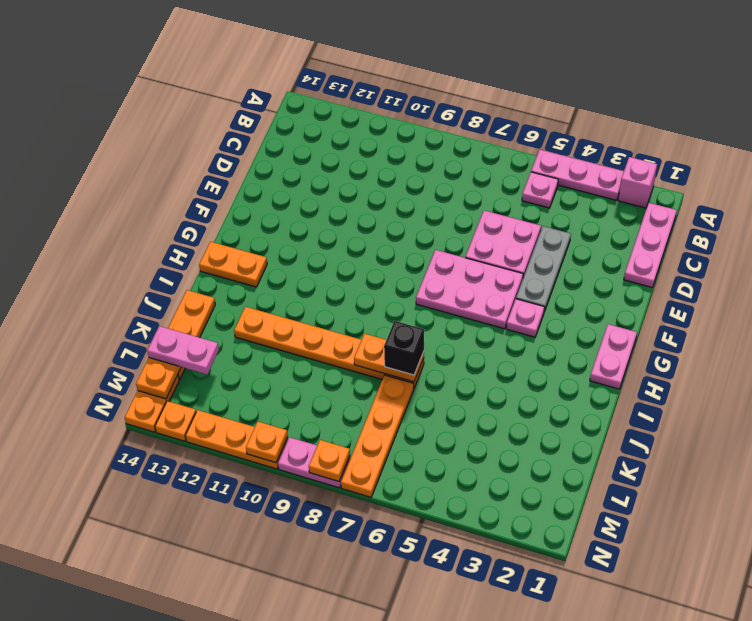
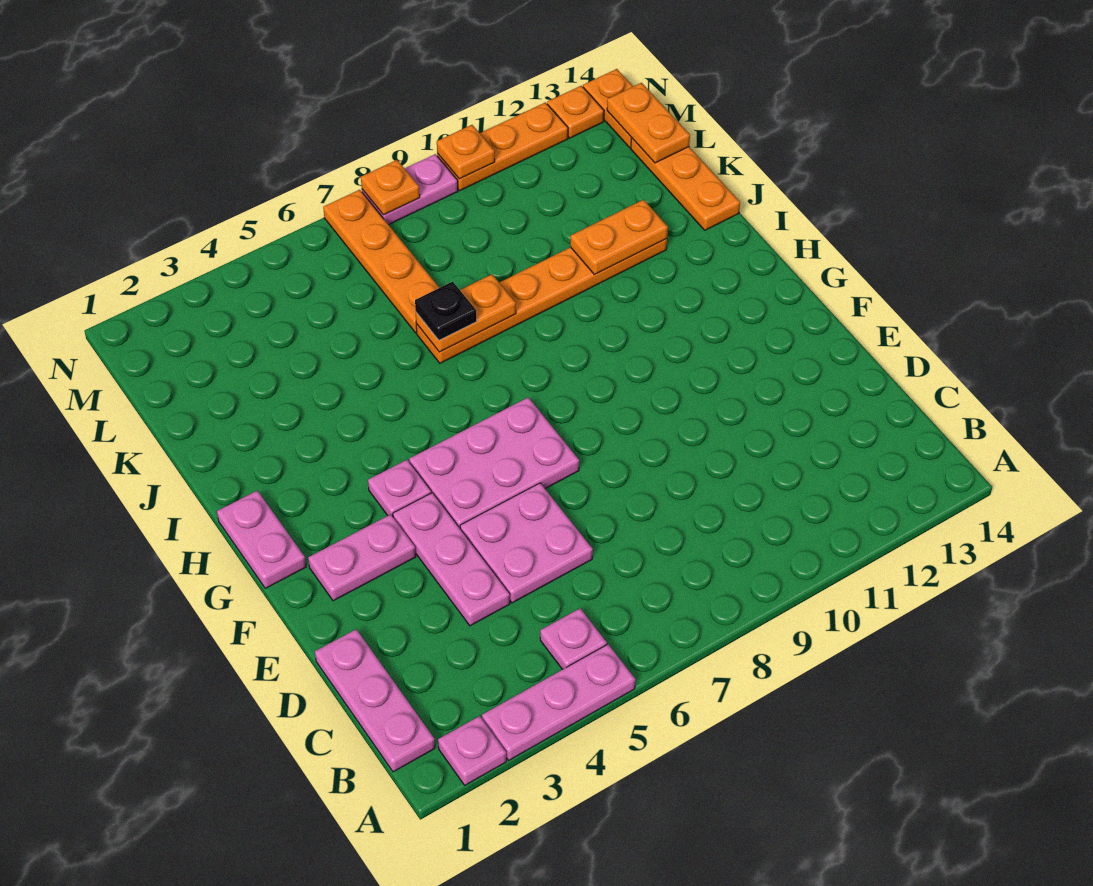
pink brick A2 level 1 -> pink plate A2 level 1
grey plate D4:F4 level 1 -> pink plate D4:F4 level 1
orange plate H13:H14 level 1 -> orange plate J11:J12 level 2
black brick J7 level 3 -> black plate J7 level 3
pink plate L13:L14 level 3 -> pink plate F2:F3 level 1

